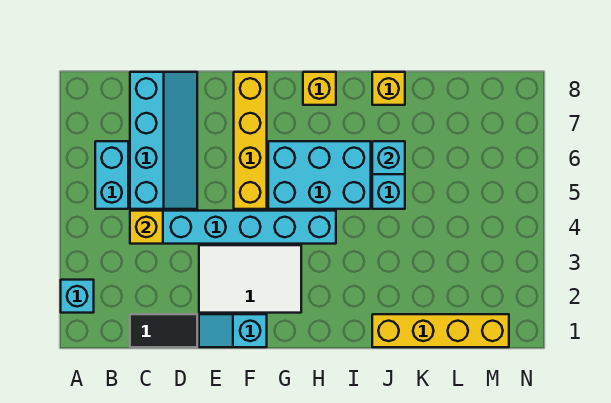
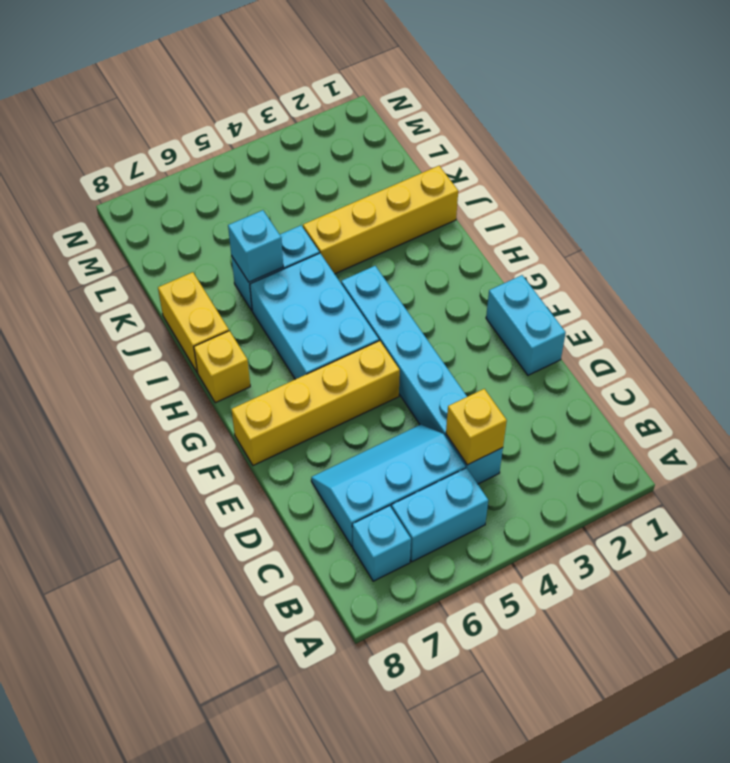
cyan brick A2 level 1 -> cyan brick B7 level 1
black tile C1:D1 level 1 -> none
cyan slope C5:D8 level 1 top C -> cyan slope C5:D7 level 1 top C
cyan slope E1:F1 level 1 top F -> cyan brick E1:F1 level 1
white tile E2:G3 level 1 -> none
yellow brick J1:M1 level 1 -> yellow brick J1:J4 level 1
yellow brick J8 level 1 -> yellow brick I8:J8 level 1

